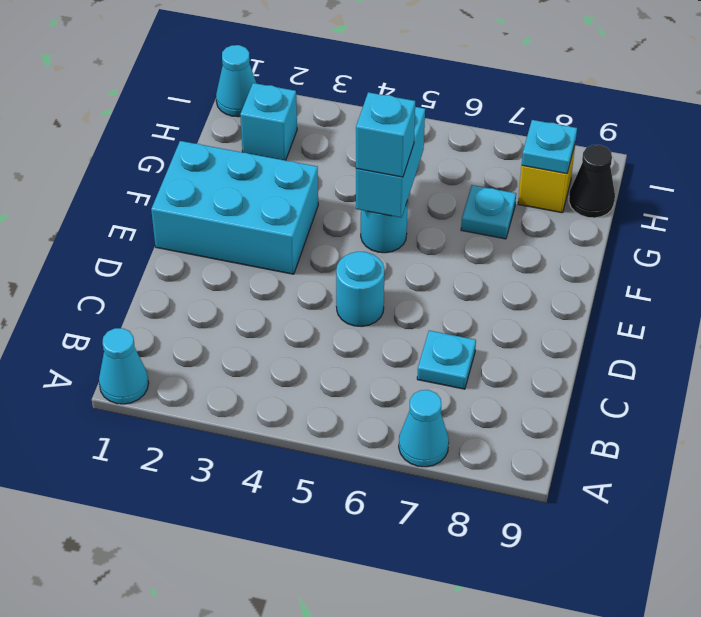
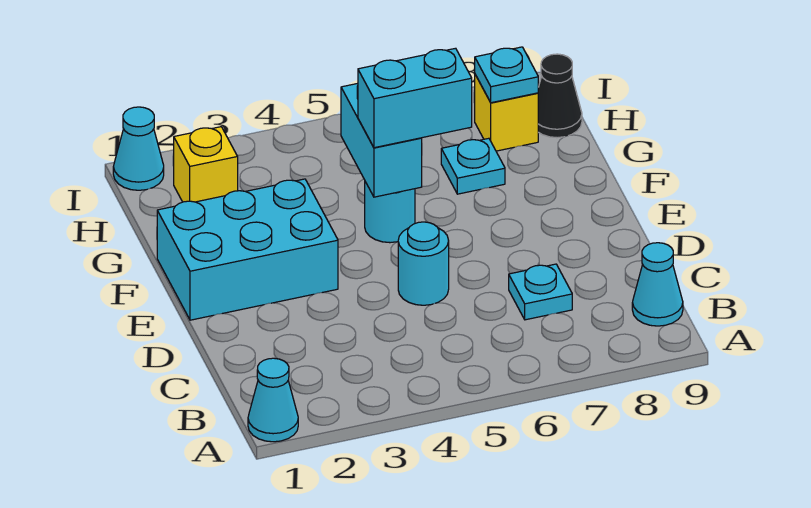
cyan cone A7 level 1 -> cyan cone B9 level 1
cyan brick F5 level 3 -> cyan brick F5:F6 level 3
cyan brick H2 level 1 -> yellow brick H2 level 1

